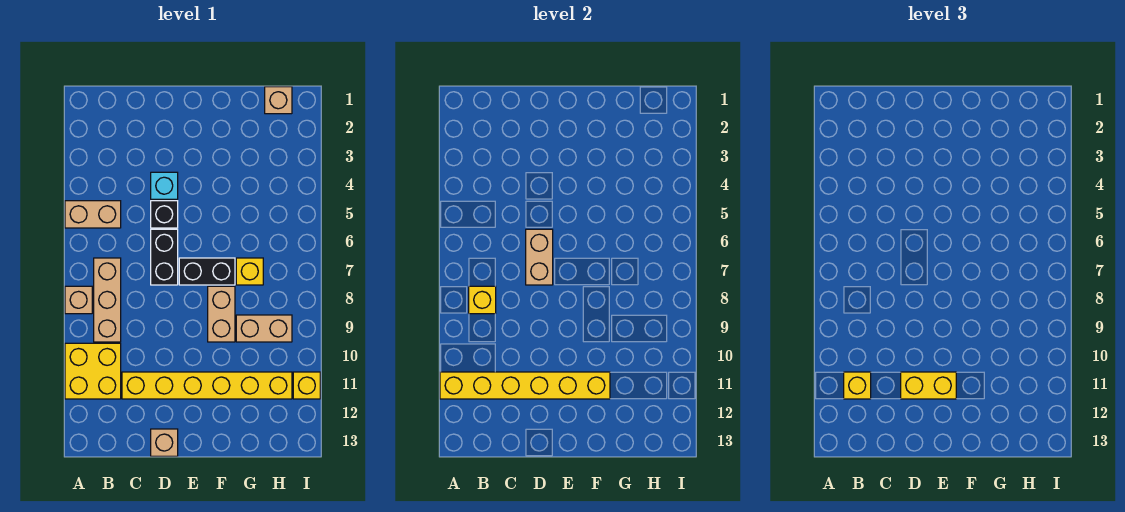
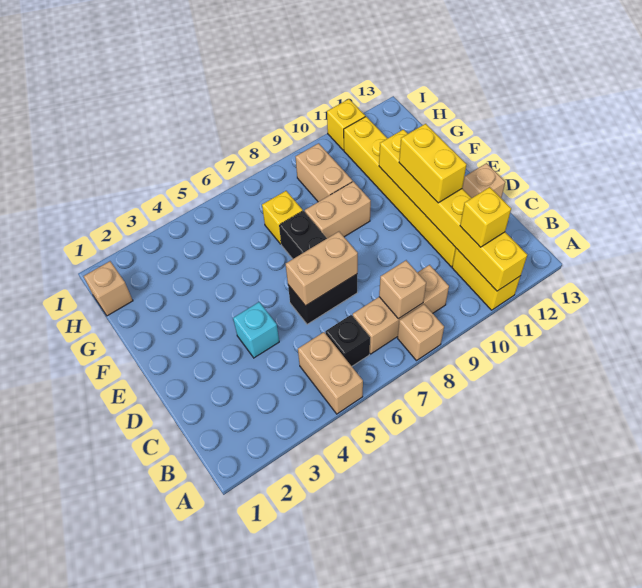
yellow brick A10:B11 level 1 -> yellow brick A11:B11 level 1
yellow brick B8 level 2 -> tan brick B8 level 2
black brick D5 level 1 -> black brick B6 level 1

